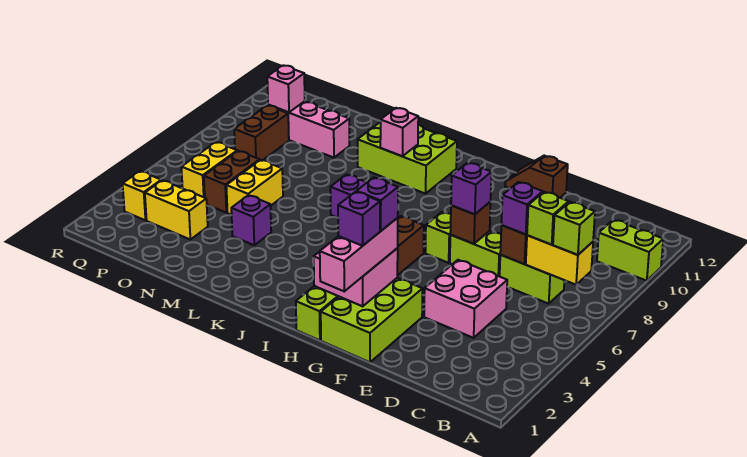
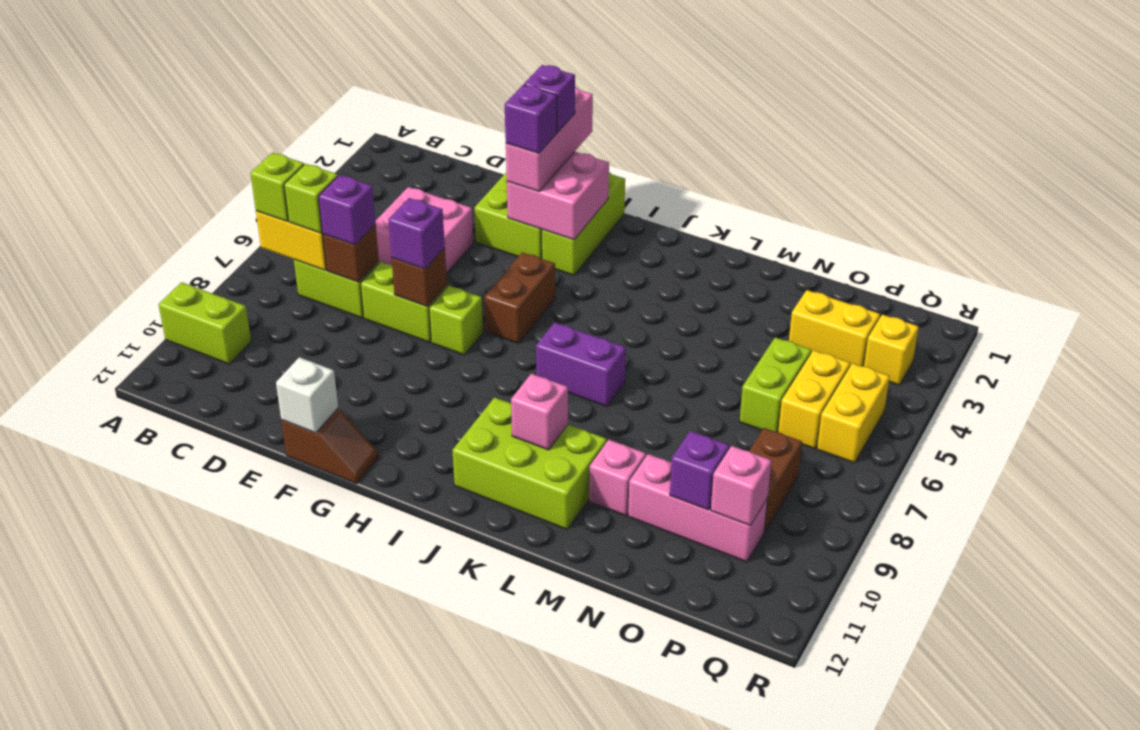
none -> white brick F12 level 2
purple brick M4 level 1 -> purple brick O10 level 2
none -> pink brick M10 level 1
yellow brick N5:N6 level 1 -> yellow brick Q5:Q6 level 1
brown brick O5:O6 level 1 -> lime brick O5:O6 level 1

